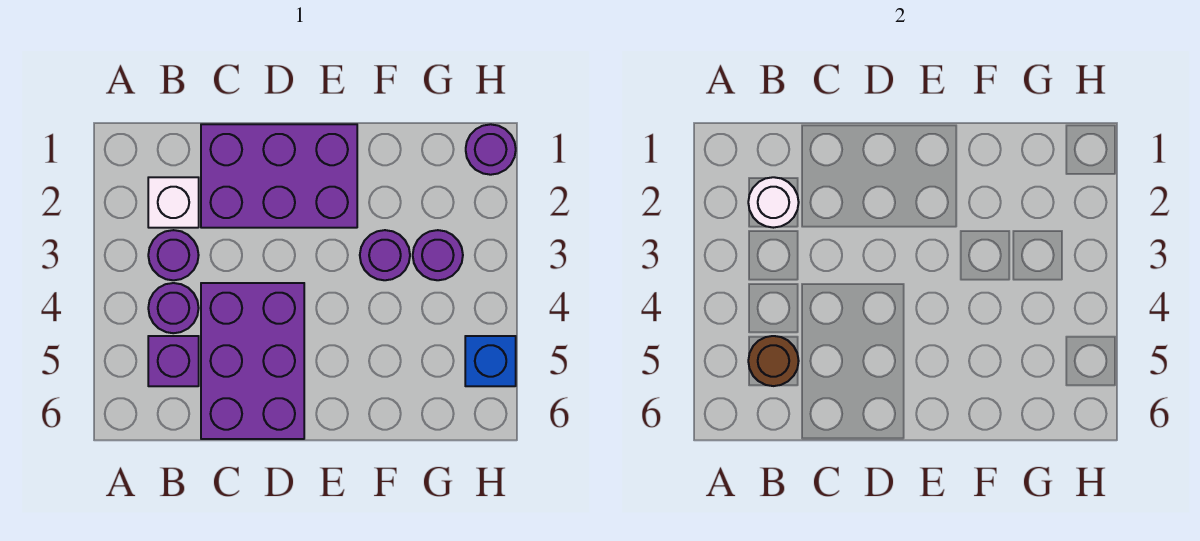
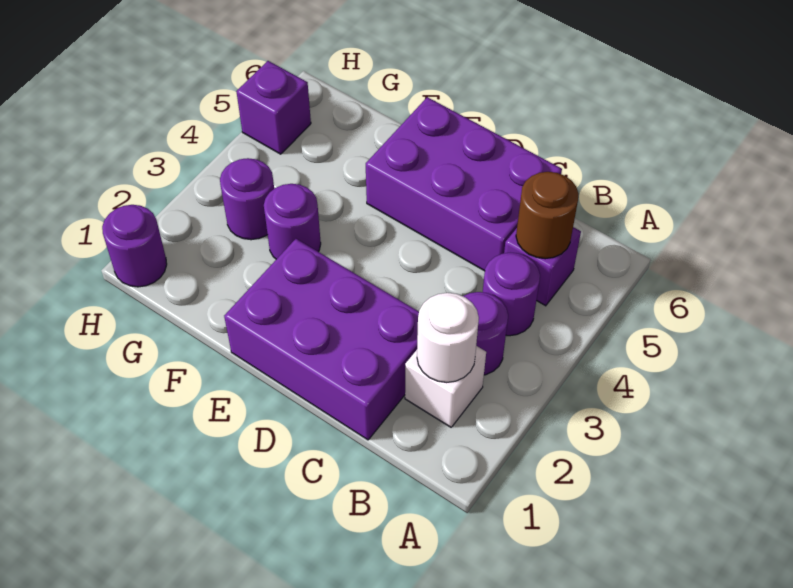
purple brick C4:D6 level 1 -> purple brick C5:E6 level 1
blue brick H5 level 1 -> purple brick H5 level 1

